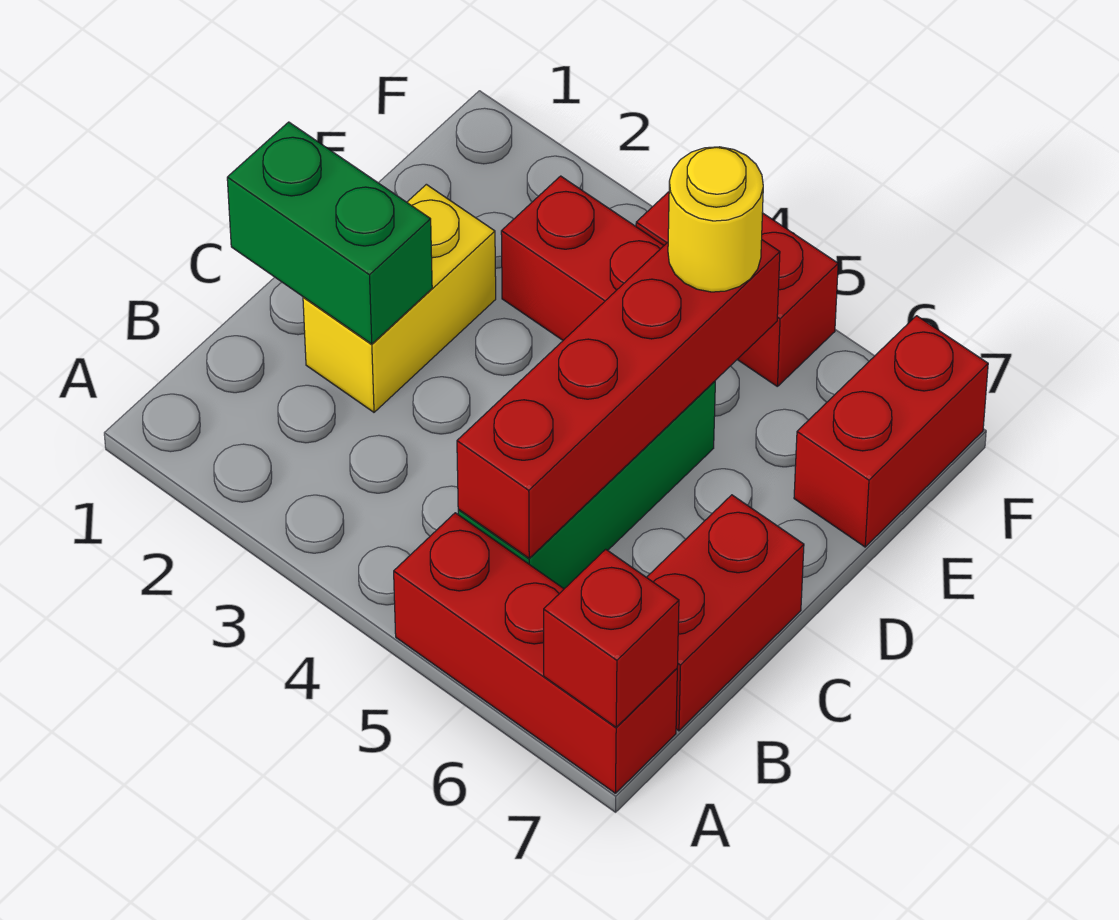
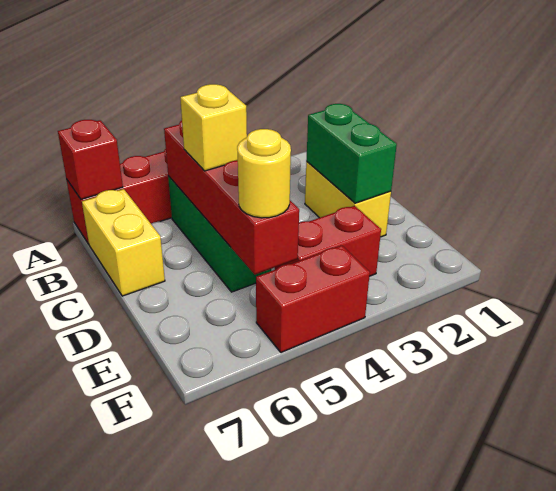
red brick B7:C7 level 1 -> yellow brick B7:C7 level 1
green brick C1:C2 level 2 -> green brick C2:D2 level 2
none -> yellow brick C5 level 3
red brick E7:F7 level 1 -> none

